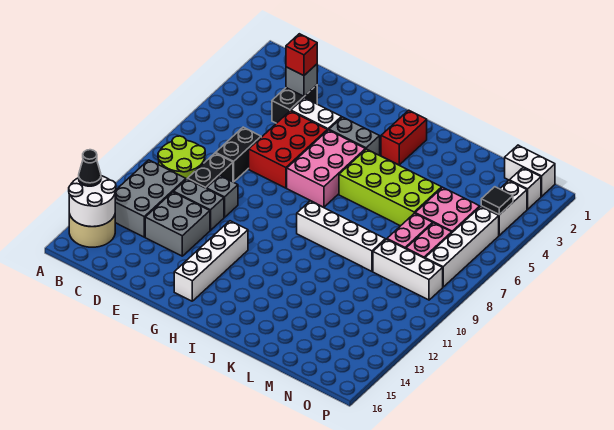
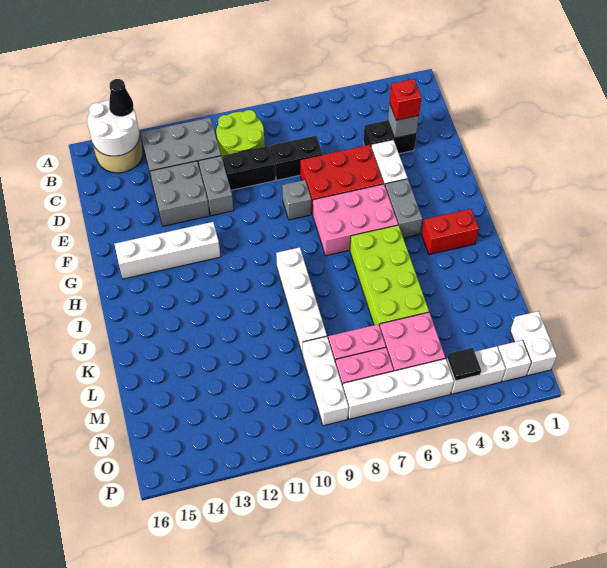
grey brick E10 level 1 -> grey brick F8 level 1

